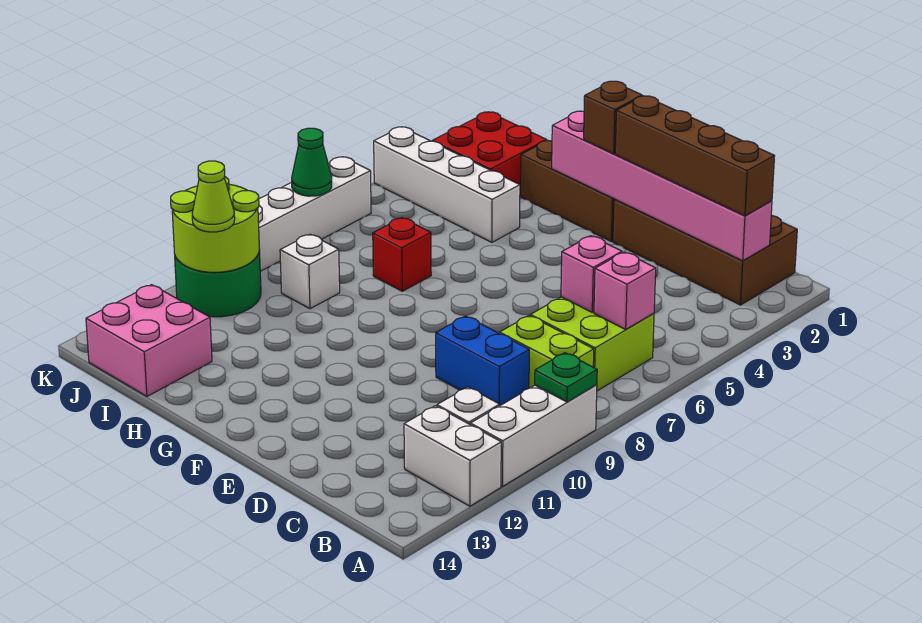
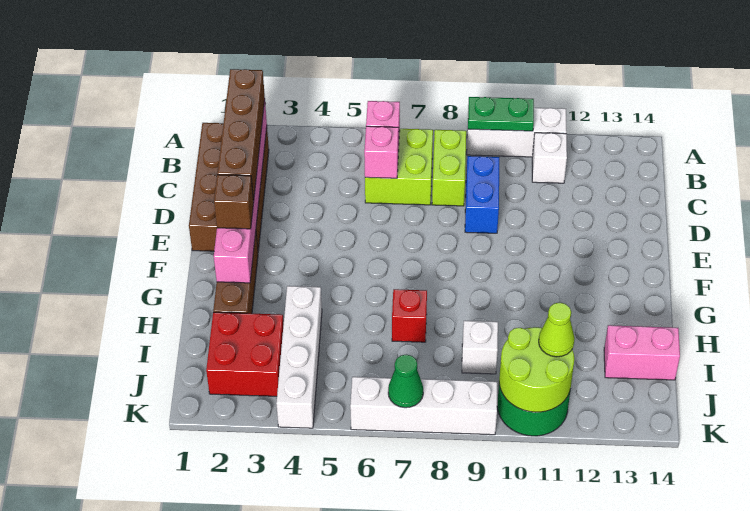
green plate A9 level 2 -> green plate A9:A10 level 2
white brick A12:B12 level 1 -> none
pink brick I13:J14 level 1 -> pink brick I13:I14 level 1

